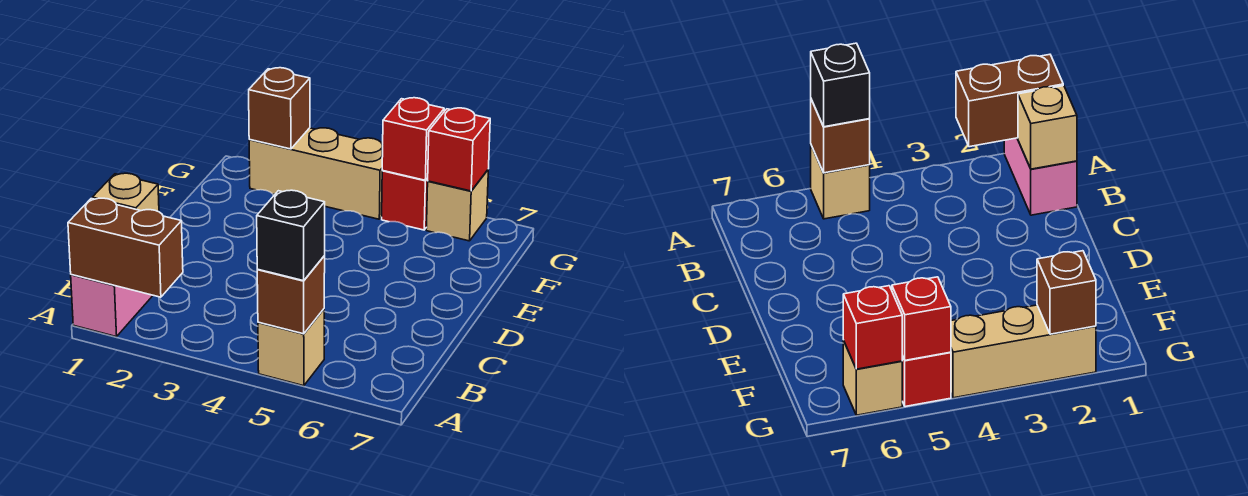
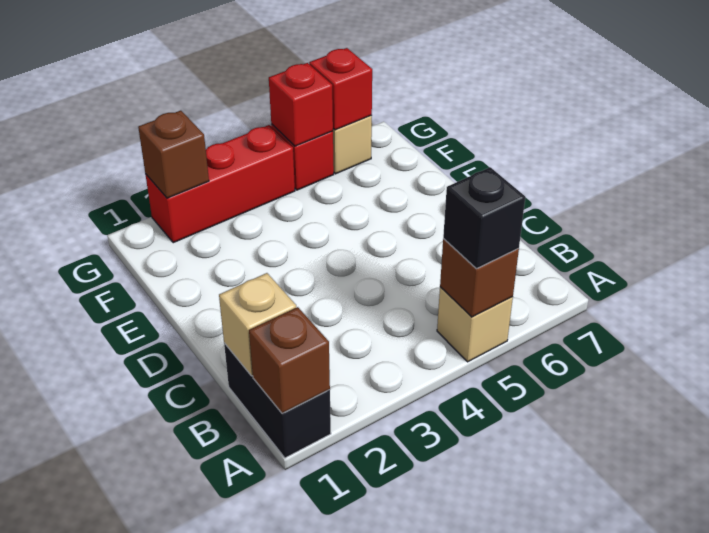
pink brick A1:B1 level 1 -> black brick A1:B1 level 1
brown brick A1:A2 level 2 -> brown brick A1 level 2
tan brick G2:G4 level 1 -> red brick G2:G4 level 1

